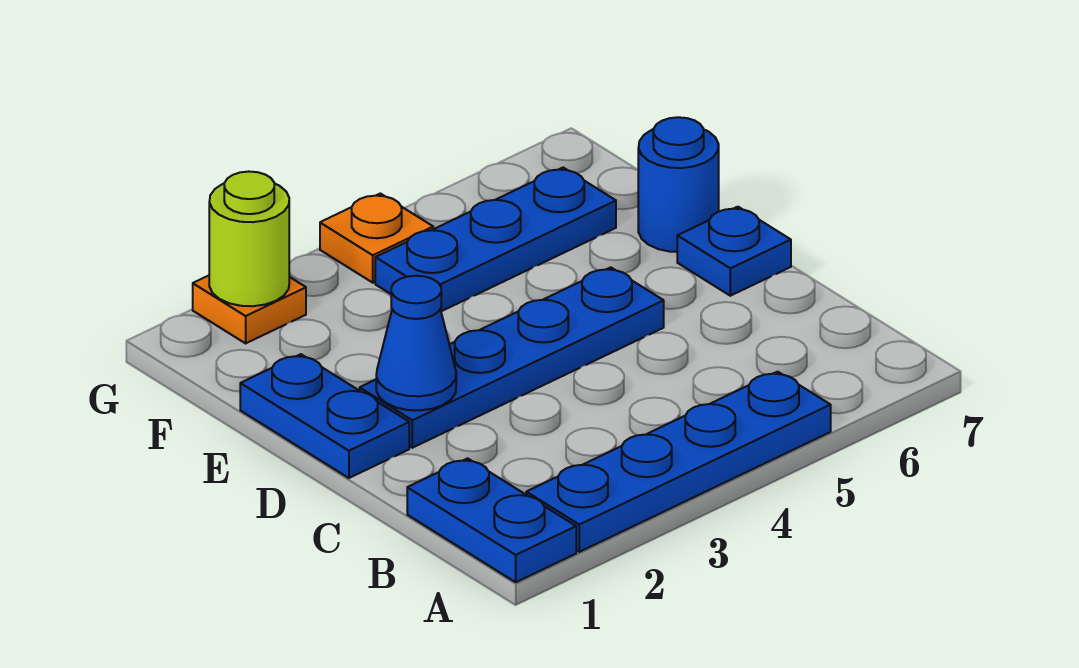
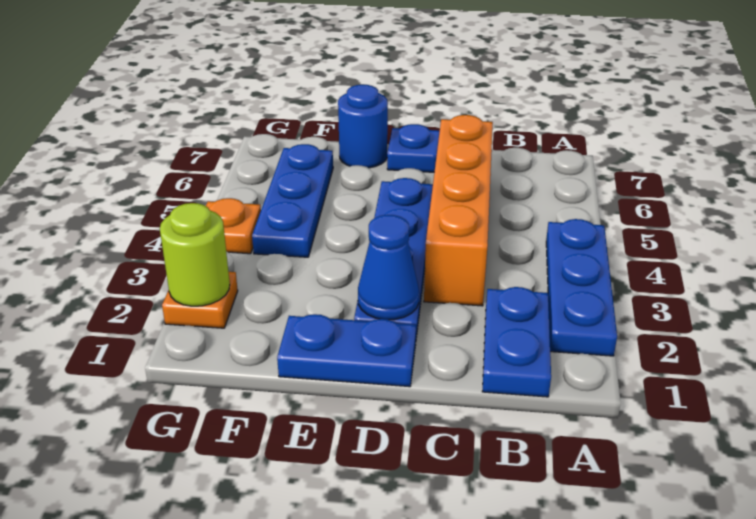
blue plate A1:B1 level 1 -> blue plate B1:B2 level 1
blue plate A2:A5 level 1 -> blue plate A2:A4 level 1
none -> orange brick C3:C6 level 1

